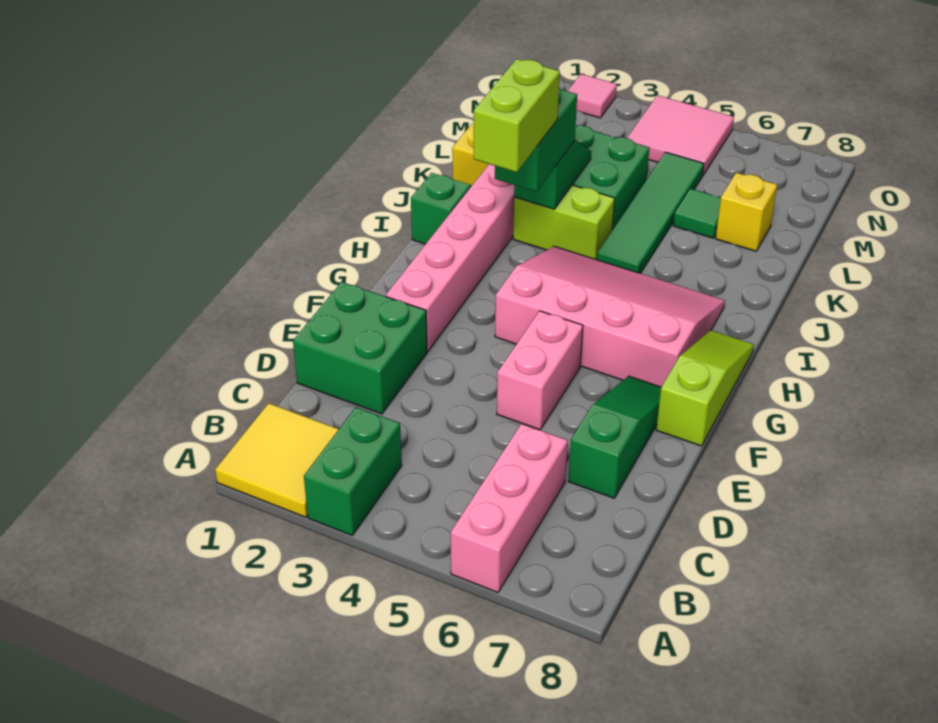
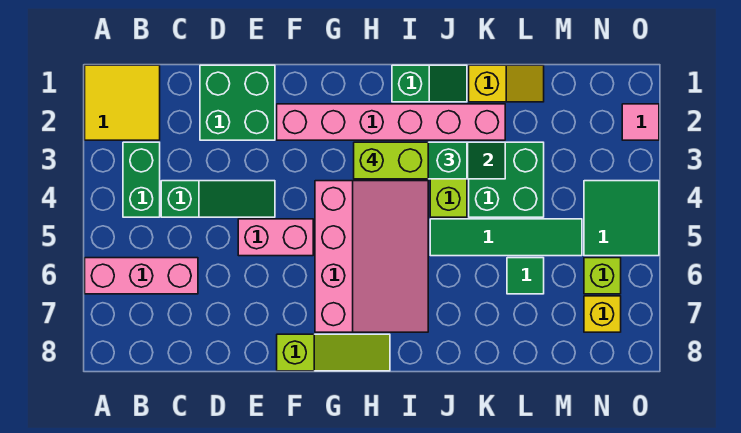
green brick A3:B3 level 1 -> green brick B3:B4 level 1
green slope D7:F7 level 1 top D -> green slope C4:E4 level 1 top C
yellow brick L7 level 1 -> yellow brick N7 level 1
pink tile N4:O5 level 1 -> green tile N4:O5 level 1
none -> lime brick N6 level 1

